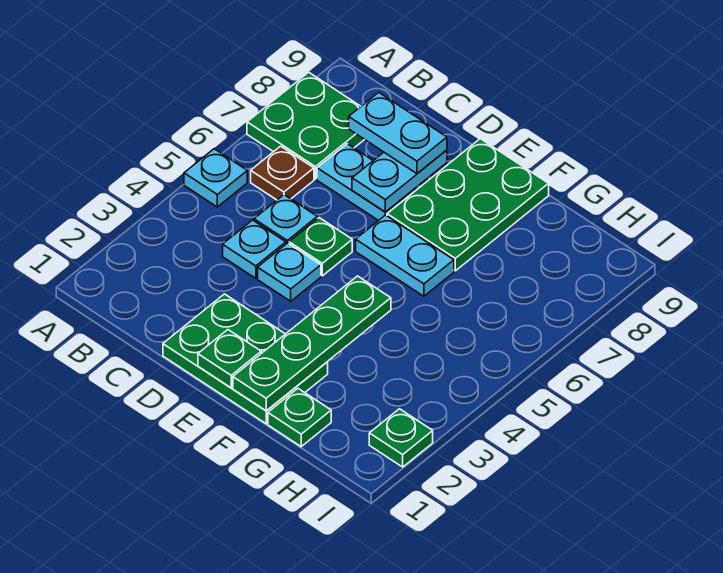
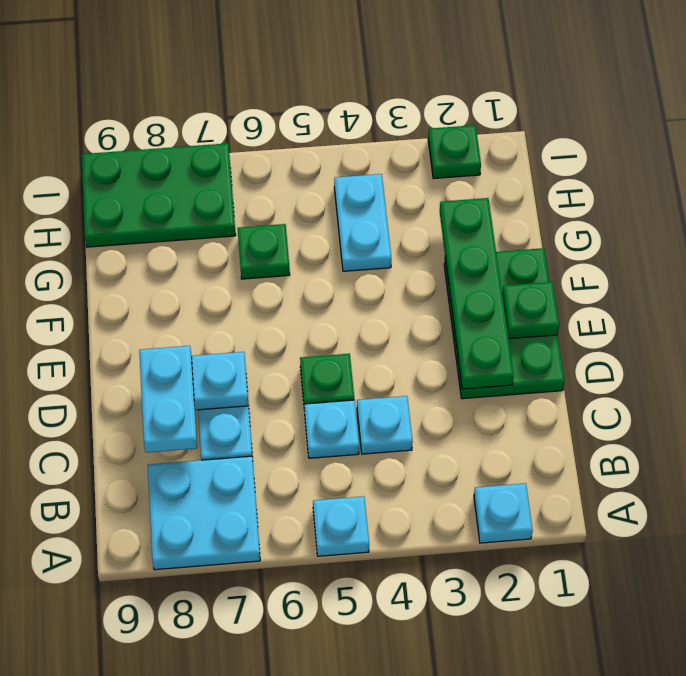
green plate A7:B8 level 1 -> cyan plate A7:B8 level 1
brown plate B6 level 1 -> none
cyan plate D4 level 1 -> cyan plate A2 level 1
cyan plate E6:F6 level 1 -> cyan plate G4:H4 level 1
green plate E7:F9 level 1 -> green plate H7:I9 level 1
green plate F1:F4 level 2 -> green plate D2:G2 level 2
green plate G1 level 1 -> green plate G6 level 1

